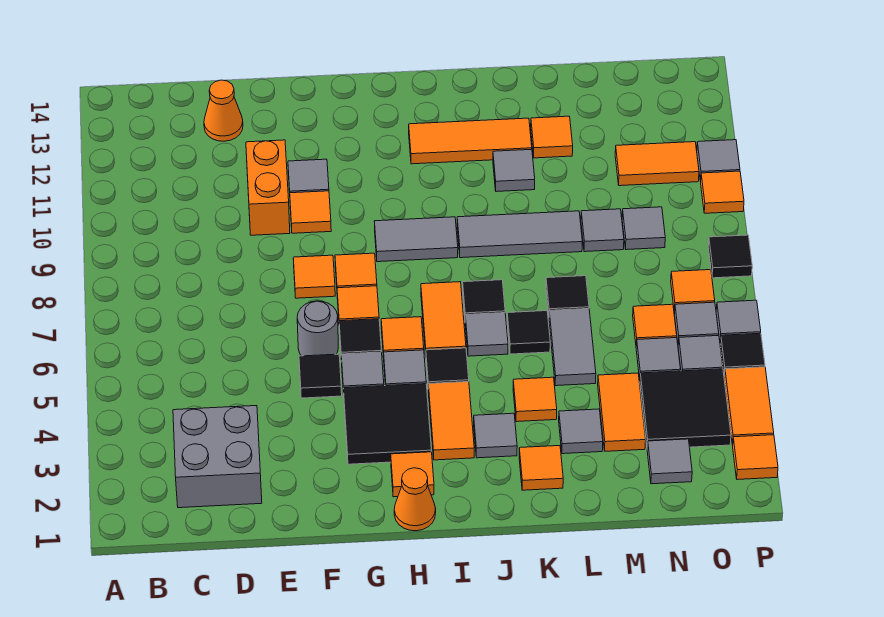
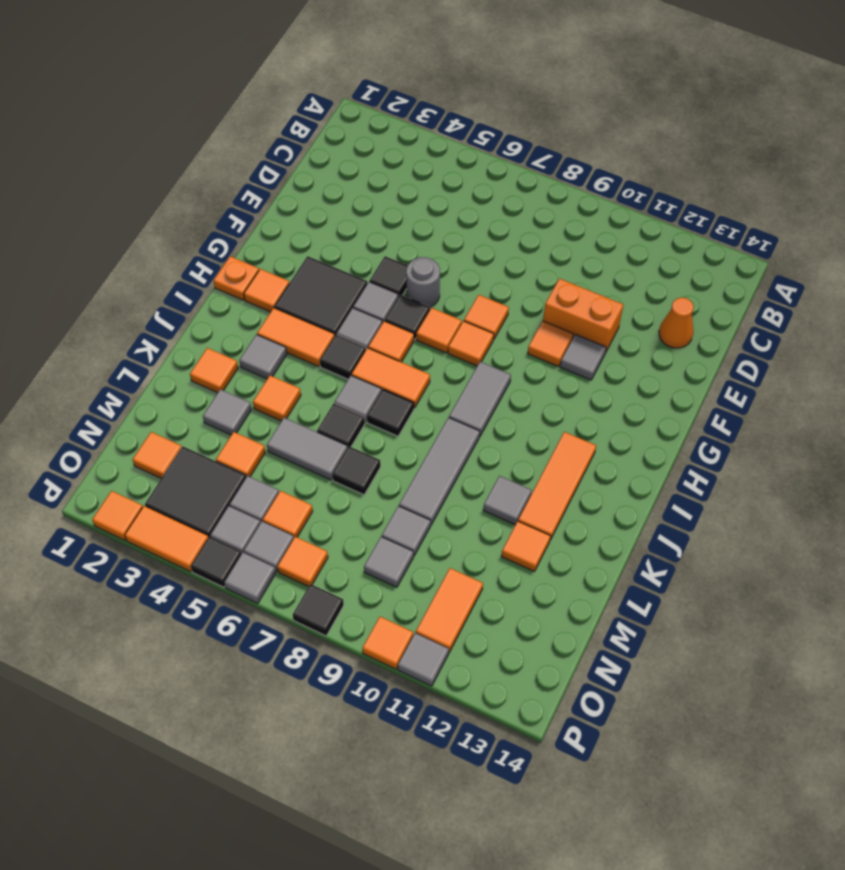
grey brick C2:D3 level 1 -> none
orange cone H1 level 1 -> orange plate H1 level 1
orange tile M3:M4 level 1 -> orange tile M4 level 1
grey tile N2 level 1 -> orange tile N2 level 1

